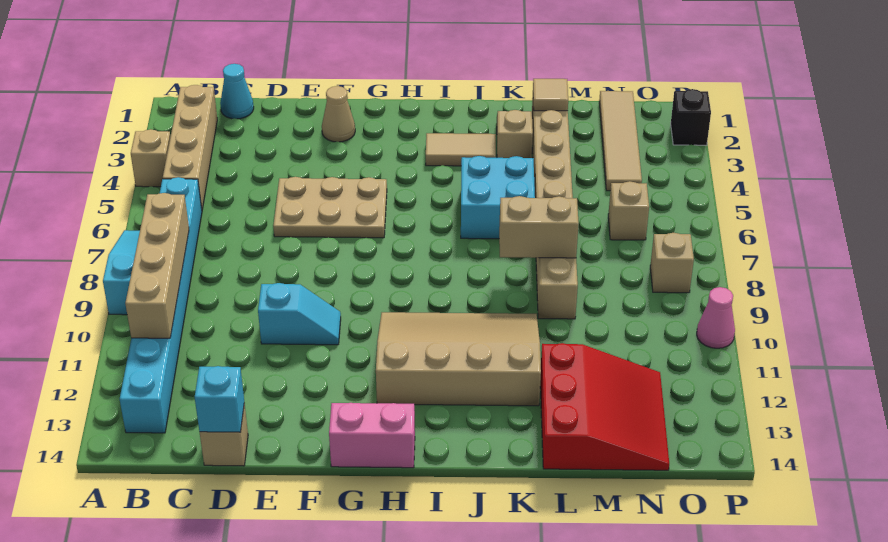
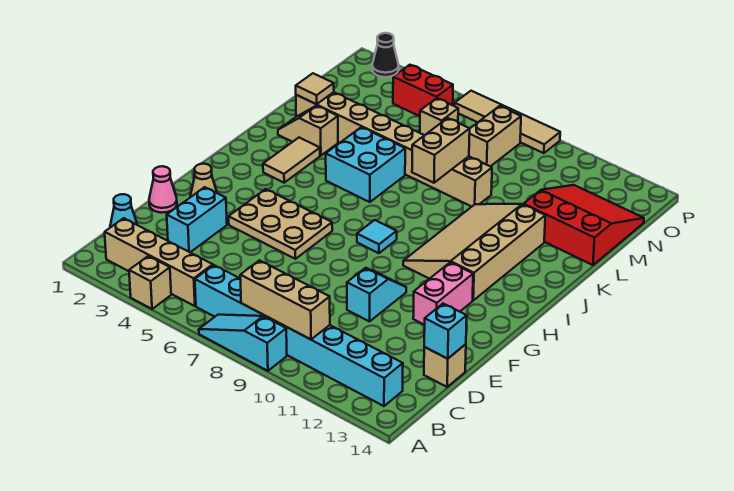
tan brick B8:B11 level 2 -> tan brick B8:B10 level 2
none -> cyan brick D3:E3 level 1
tan plate E5:G6 level 1 -> tan plate F4:G6 level 1
pink brick G14:H14 level 1 -> pink brick F12:G12 level 1
none -> cyan tile H8 level 1
tan tile N1:N4 level 1 -> tan tile P6:P9 level 1
none -> red brick O4:O5 level 1
tan brick O8 level 1 -> tan brick N8:O8 level 1
black brick P2 level 1 -> black cone P2 level 1
pink cone P10 level 1 -> pink cone E1 level 1

